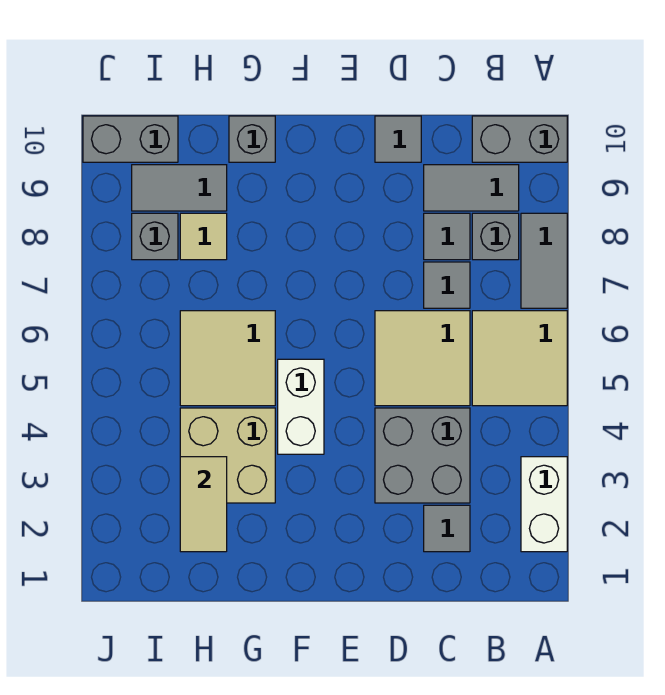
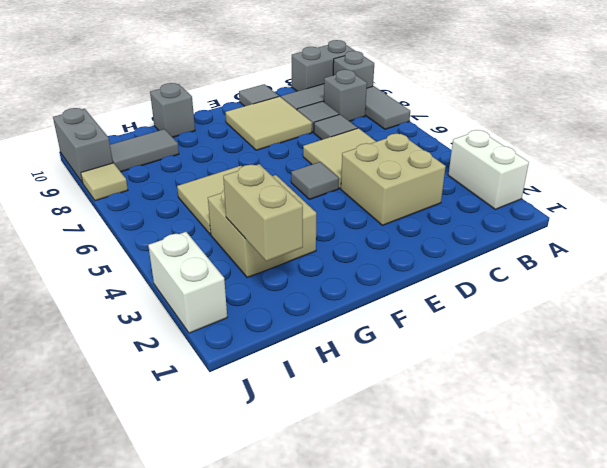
tan tile A5:B6 level 1 -> tan tile D8:E9 level 1
grey tile C2 level 1 -> grey tile E5 level 1
grey brick C3:D4 level 1 -> tan brick C3:D4 level 1
white brick F4:F5 level 1 -> white brick J2:J3 level 1
tan tile H2:H3 level 2 -> tan brick H2:H3 level 2
tan tile H8 level 1 -> tan tile J8 level 1
grey brick I8 level 1 -> grey brick A9 level 1
grey brick I10:J10 level 1 -> grey brick J9:J10 level 1

